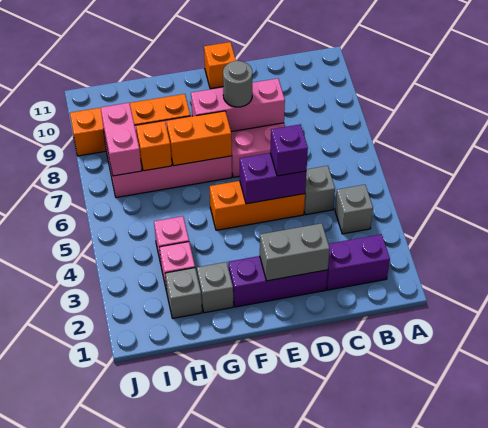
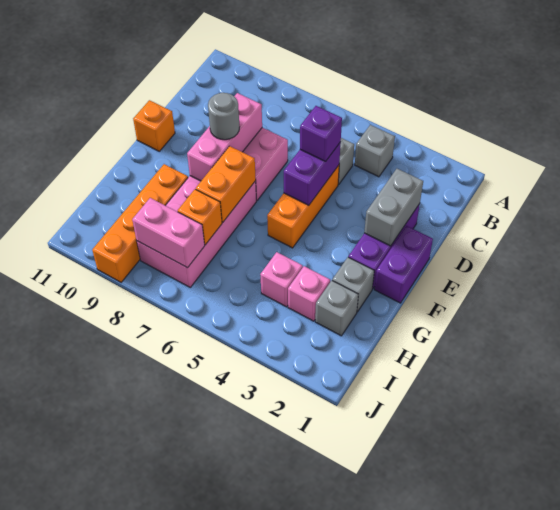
purple brick B2:C2 level 1 -> purple brick E1:F1 level 1

